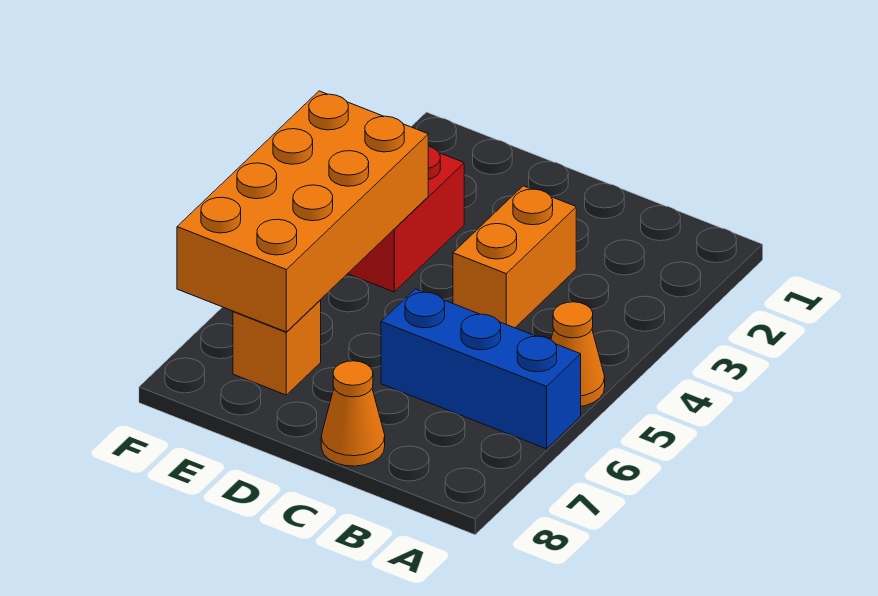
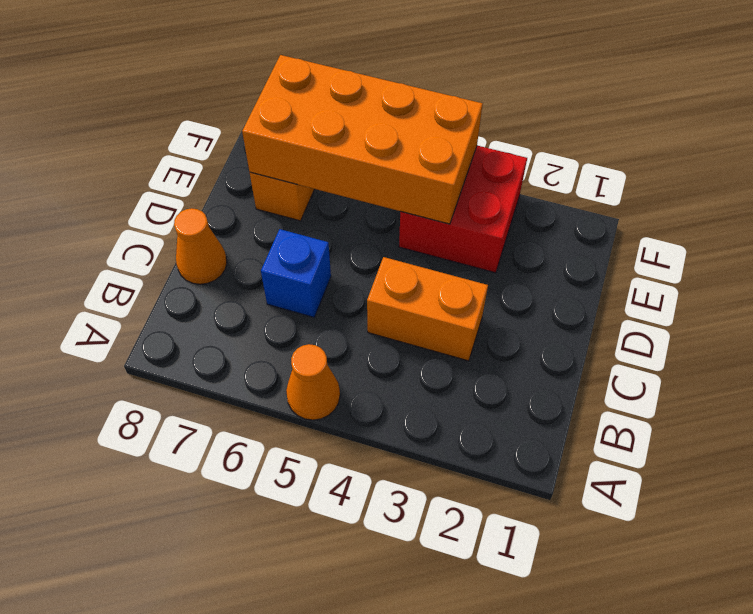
blue brick A6:C6 level 1 -> blue brick C6 level 1

